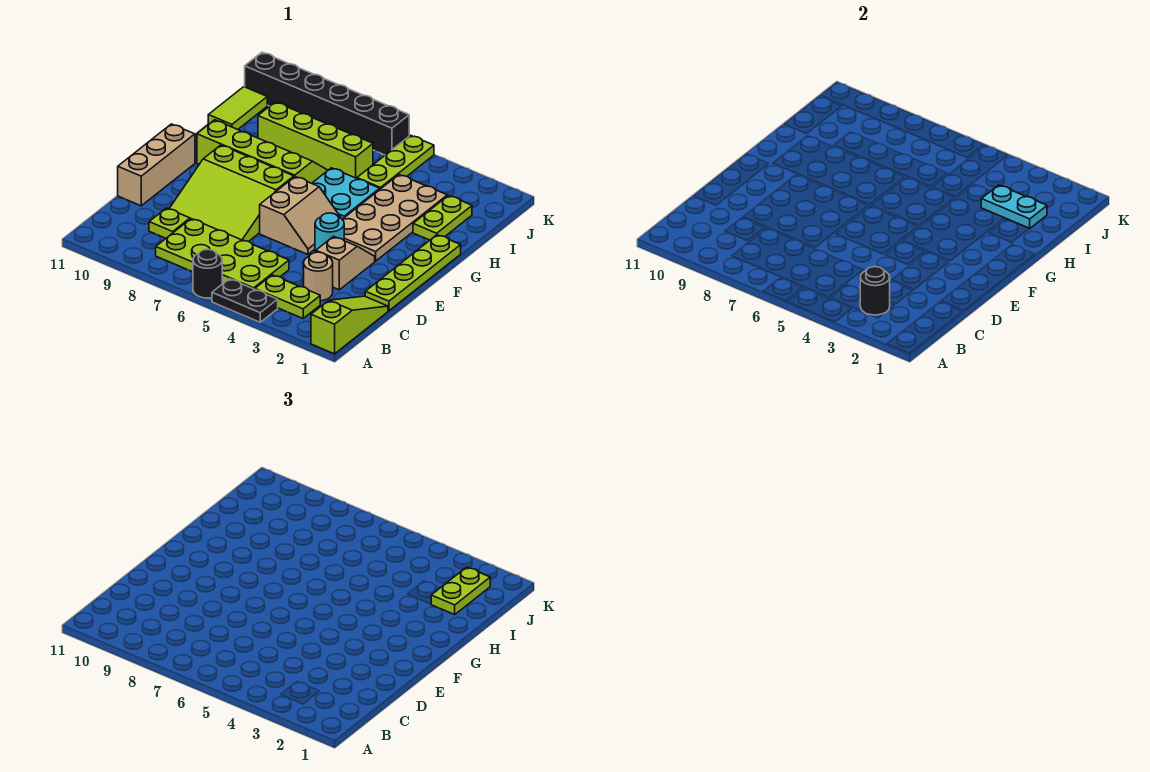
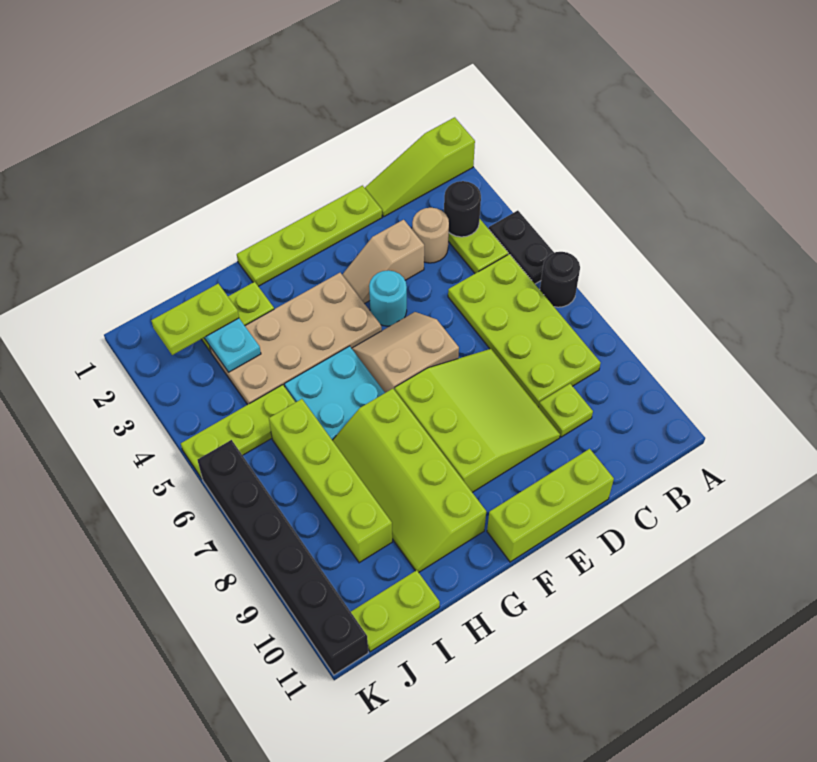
tan brick D11:F11 level 1 -> lime brick D11:F11 level 1
lime tile I11:J11 level 1 -> lime plate I11:J11 level 1

